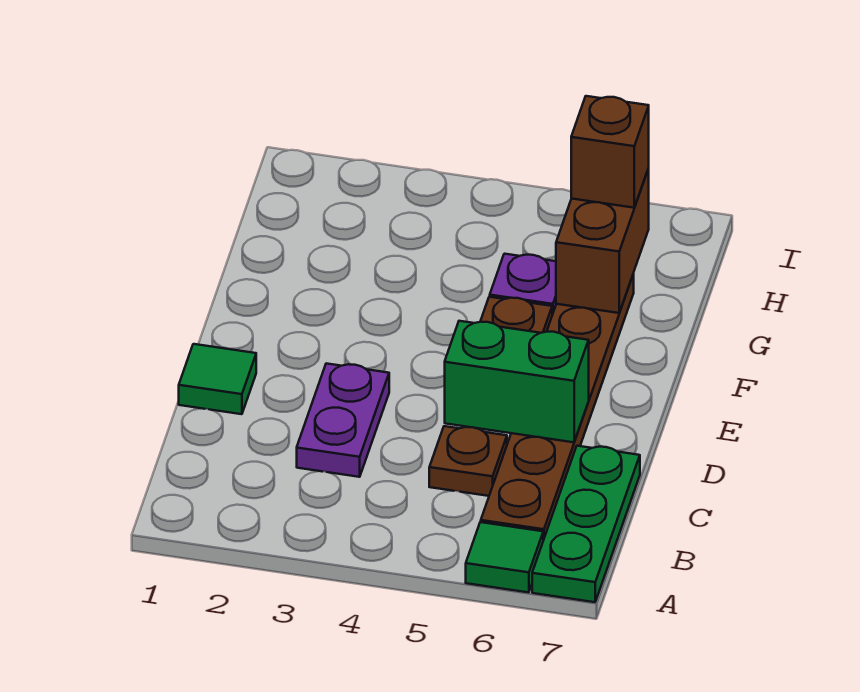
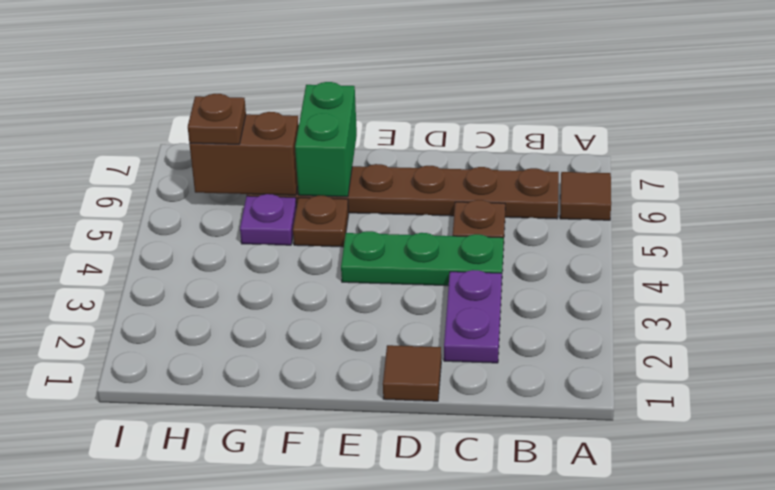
green tile A6 level 1 -> brown tile A6 level 1
green plate A7:C7 level 1 -> green plate C4:E4 level 1
purple plate C3:D3 level 1 -> purple plate C2:C3 level 1
green tile D1 level 1 -> brown tile D1 level 1
green brick D5:D6 level 2 -> green brick F6:F7 level 2
brown brick H6 level 3 -> brown plate H6 level 3

